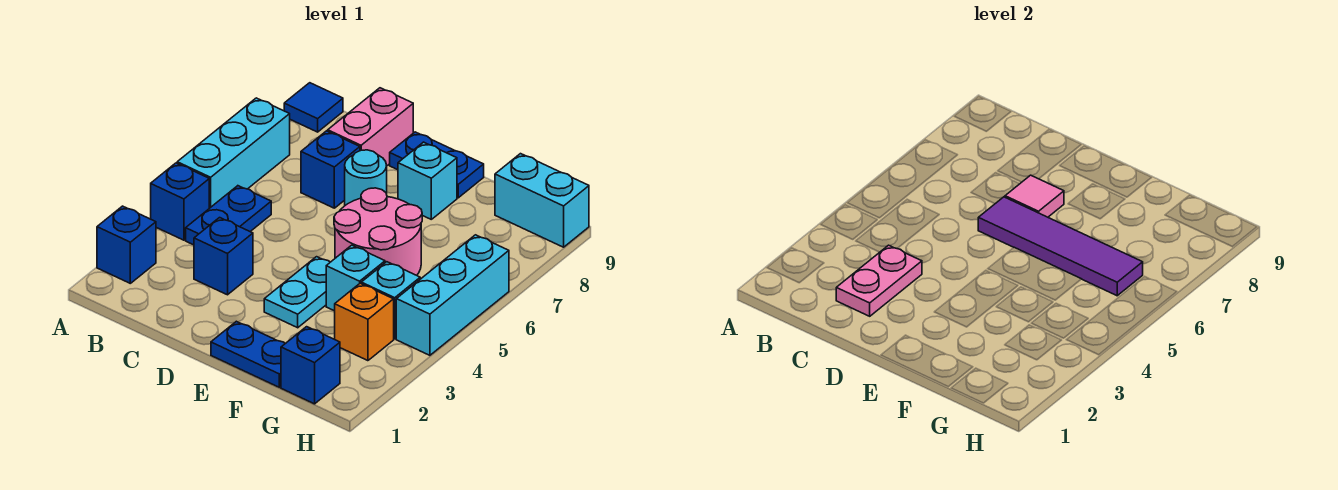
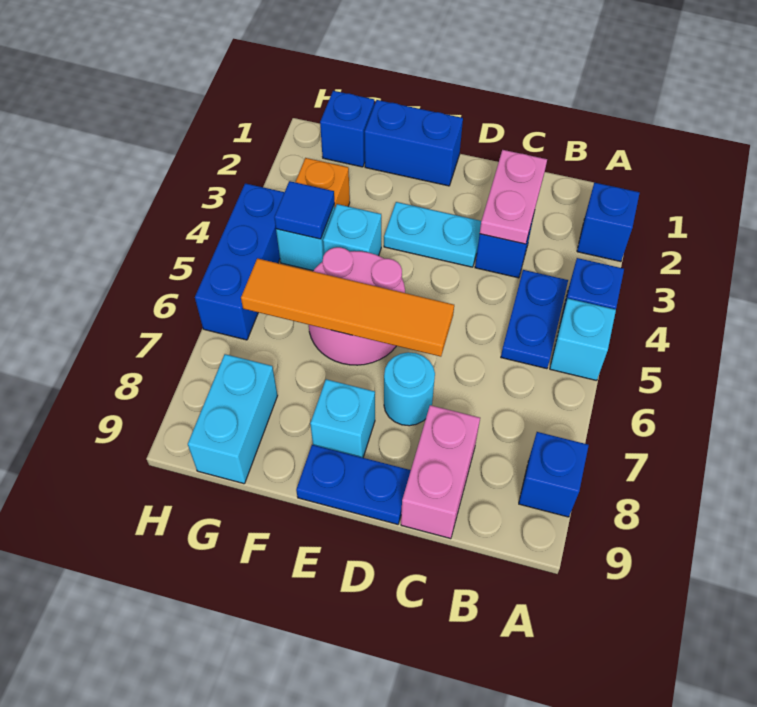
cyan brick A5:A7 level 1 -> cyan brick A5 level 1
blue tile A9 level 1 -> blue tile G4 level 2
blue brick C7 level 1 -> blue brick A8 level 1
purple tile D6:G6 level 2 -> orange tile D6:G6 level 2
pink tile D7 level 2 -> none
blue plate E1:F1 level 1 -> blue brick E1:F1 level 1
cyan plate E3:E4 level 1 -> cyan plate D3:E3 level 1
cyan brick G9:H9 level 1 -> cyan brick G8:G9 level 1
cyan brick H4:H6 level 1 -> blue brick H4:H6 level 1

